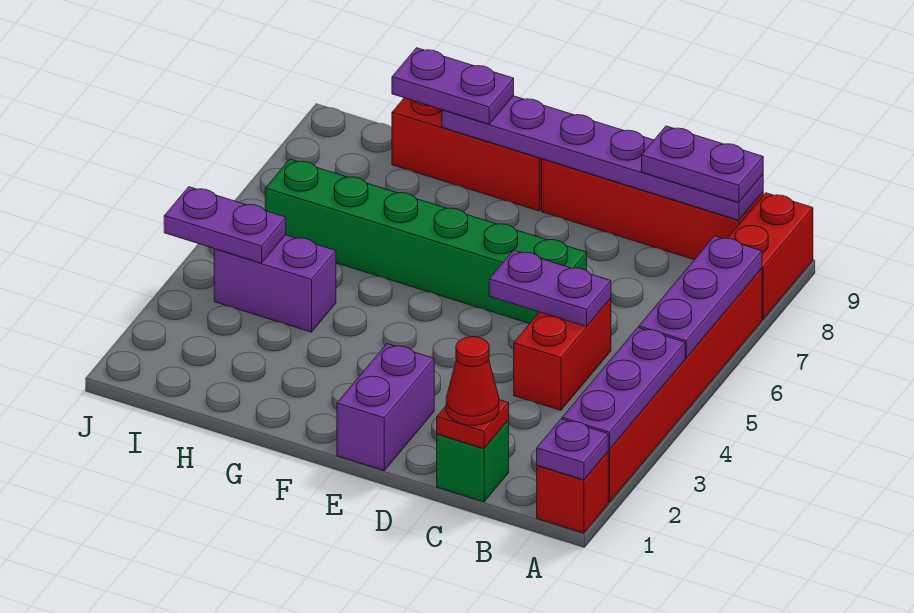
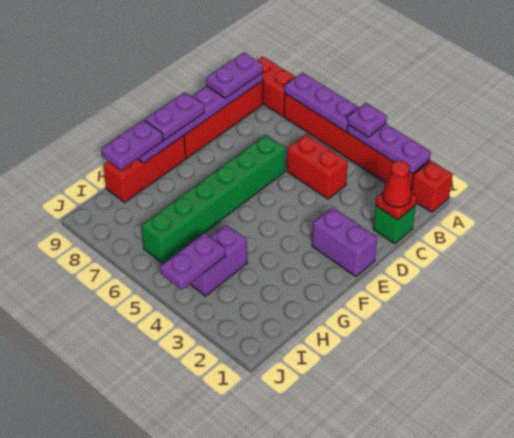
purple plate A1 level 2 -> purple plate A4 level 3
purple plate C5:D5 level 2 -> purple plate E9:F9 level 3

